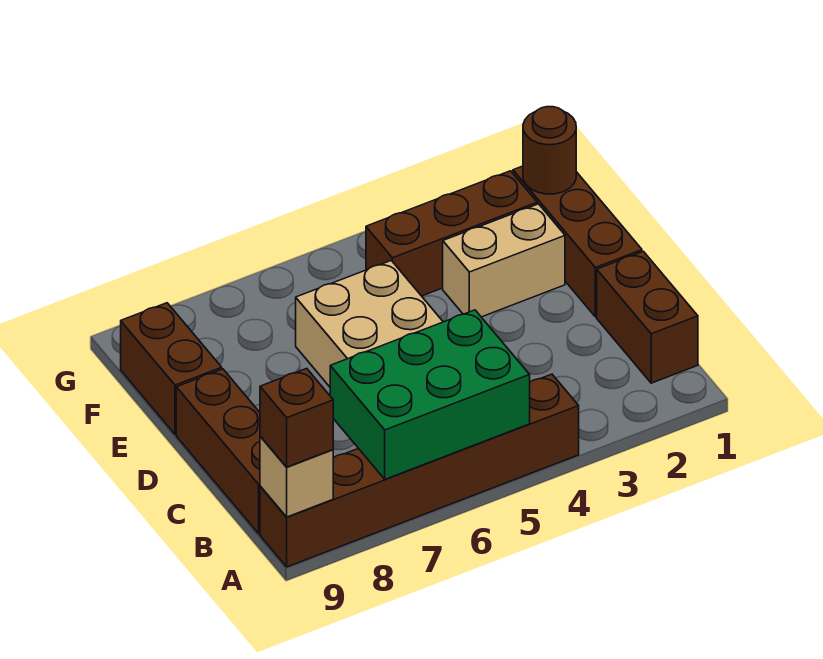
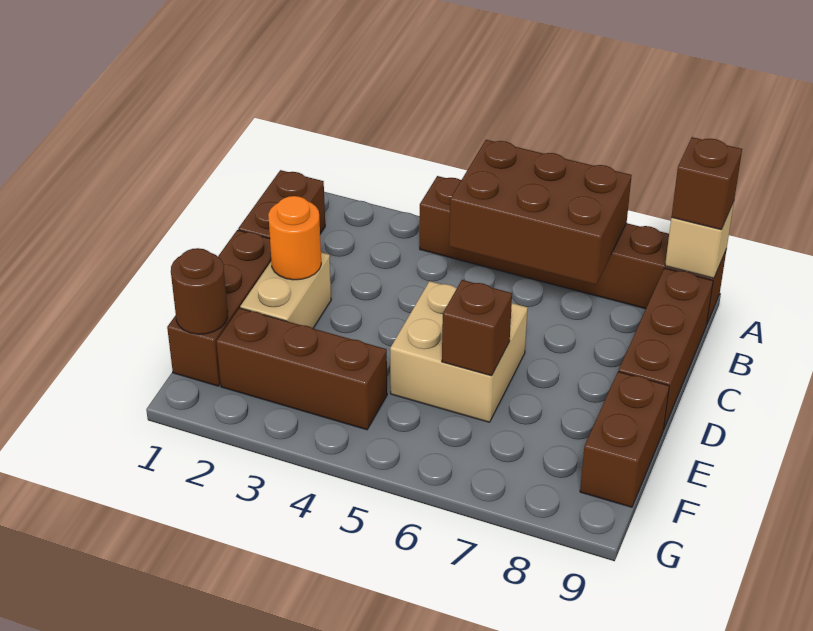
green brick A5:B7 level 2 -> brown brick A5:B7 level 2
none -> orange round brick D2 level 2
tan brick E2:E3 level 1 -> tan brick D2:E2 level 1
none -> brown brick E6 level 2

